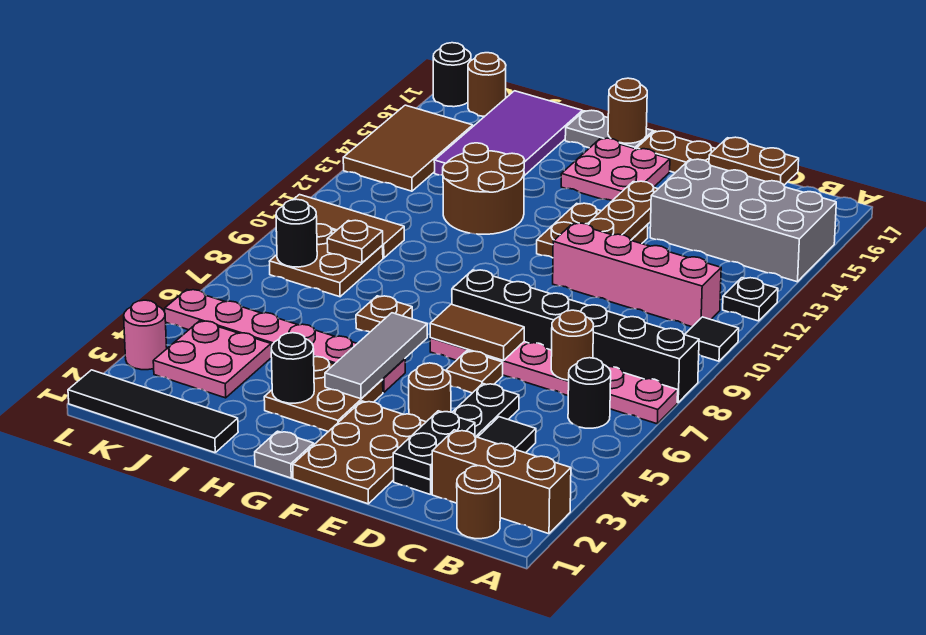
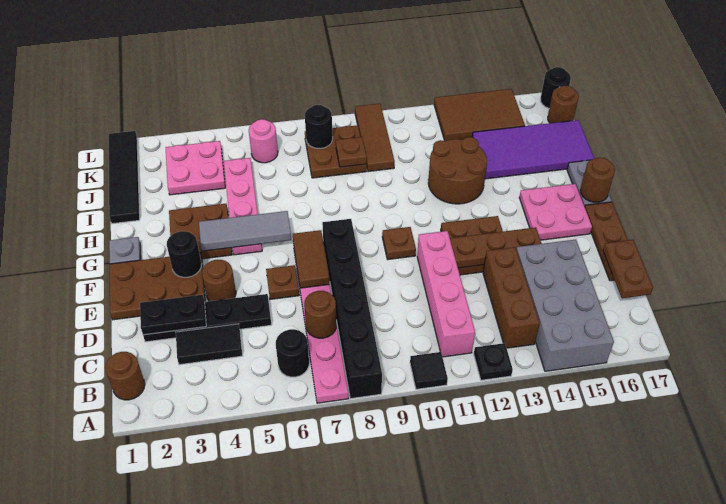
brown brick A2:C2 level 1 -> brown brick B13:D13 level 1
pink plate G5:L5 level 1 -> pink plate G5:J5 level 1
black round brick H3 level 2 -> black round brick F3 level 2
brown plate H7 level 1 -> brown plate F10 level 1
pink round brick L3 level 1 -> pink round brick K6 level 1

